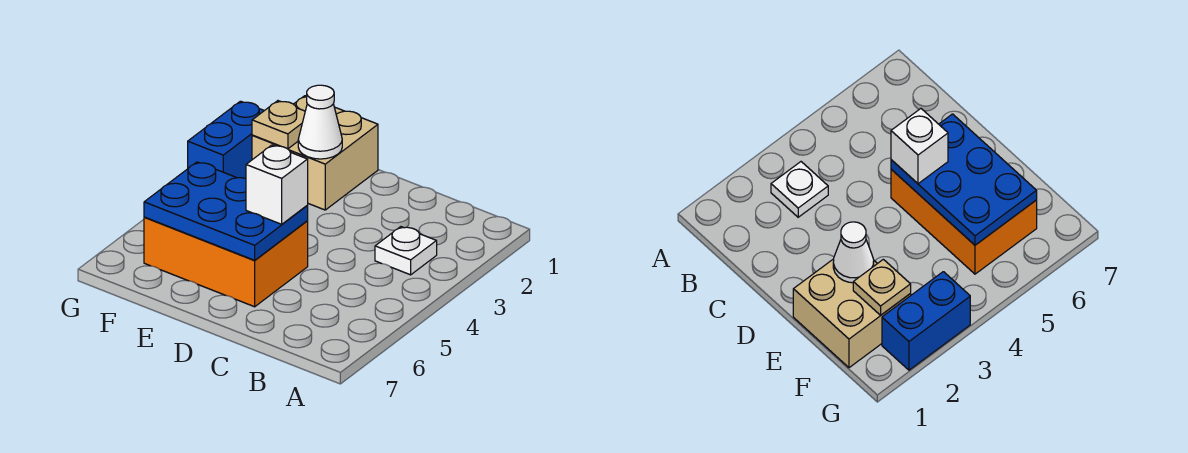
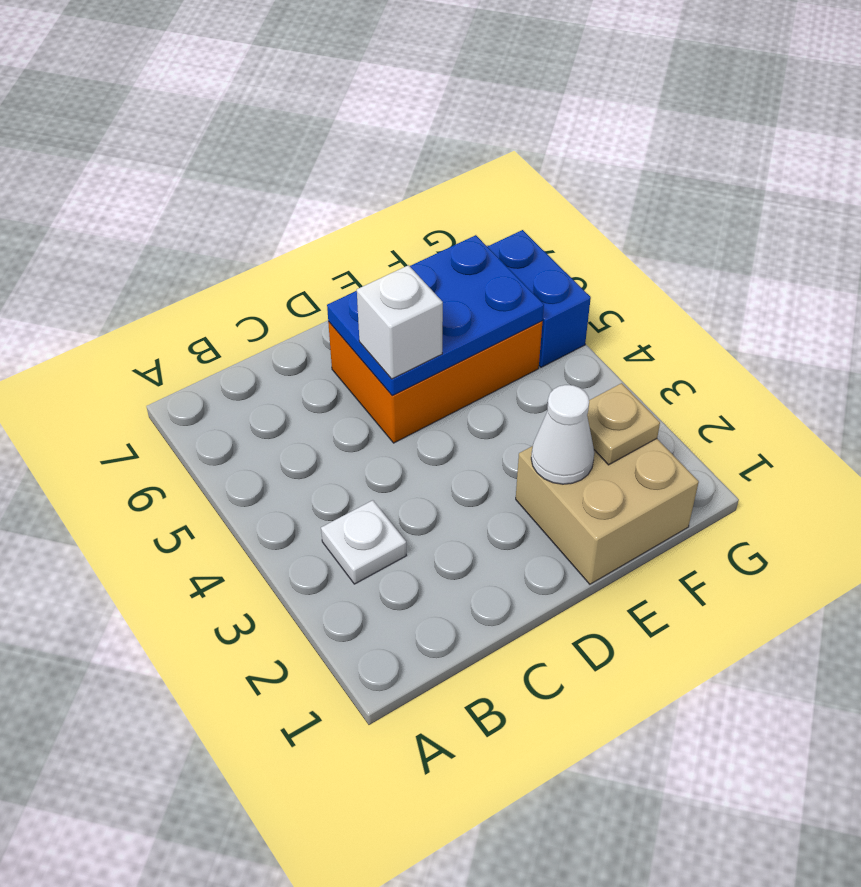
blue brick G2:G3 level 1 -> blue brick G5:G6 level 1

